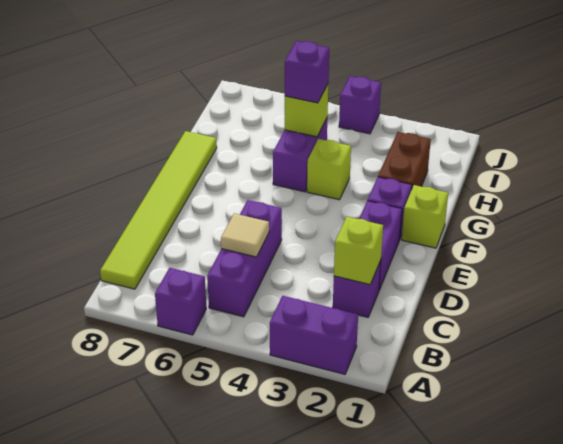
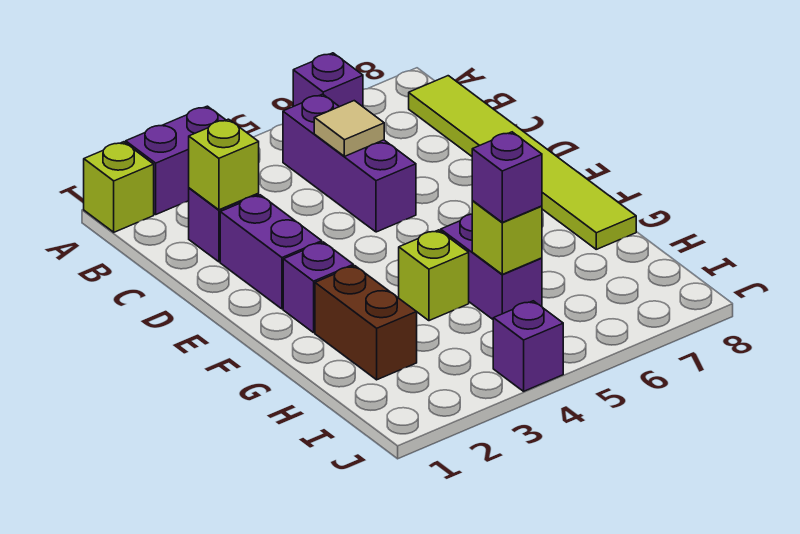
lime brick F1 level 1 -> lime brick A1 level 1

